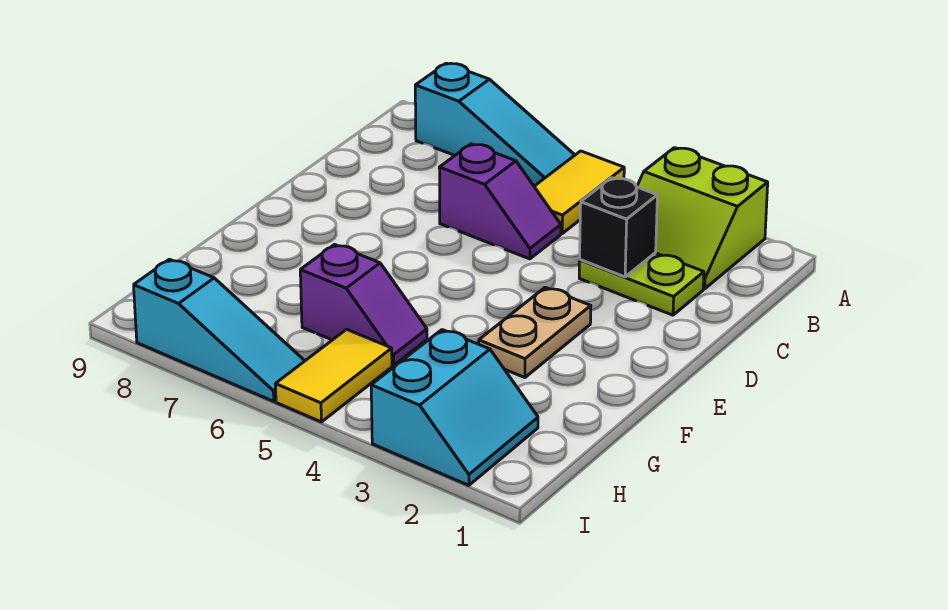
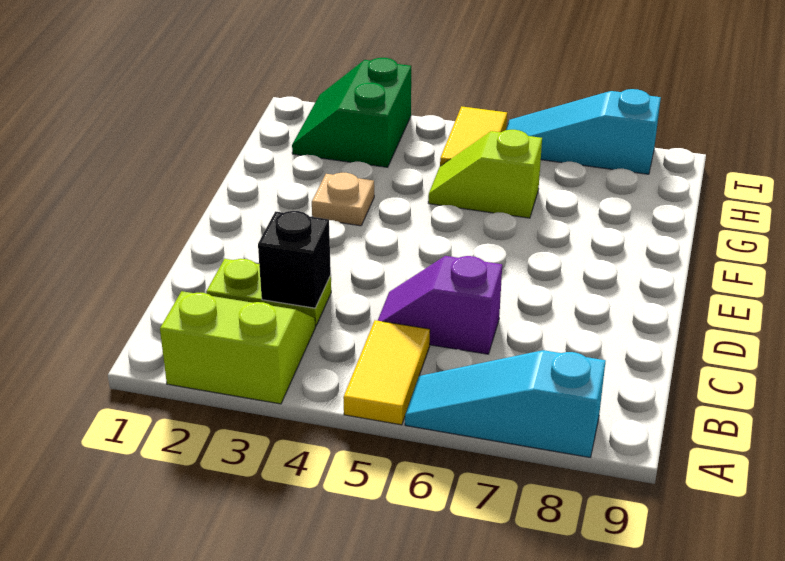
tan plate E3:F3 level 1 -> tan plate F3 level 1
purple slope G5:G6 level 1 top 6 -> lime slope G5:G6 level 1 top 6
cyan slope H2:I3 level 1 top 3 -> green slope H2:I3 level 1 top 3

